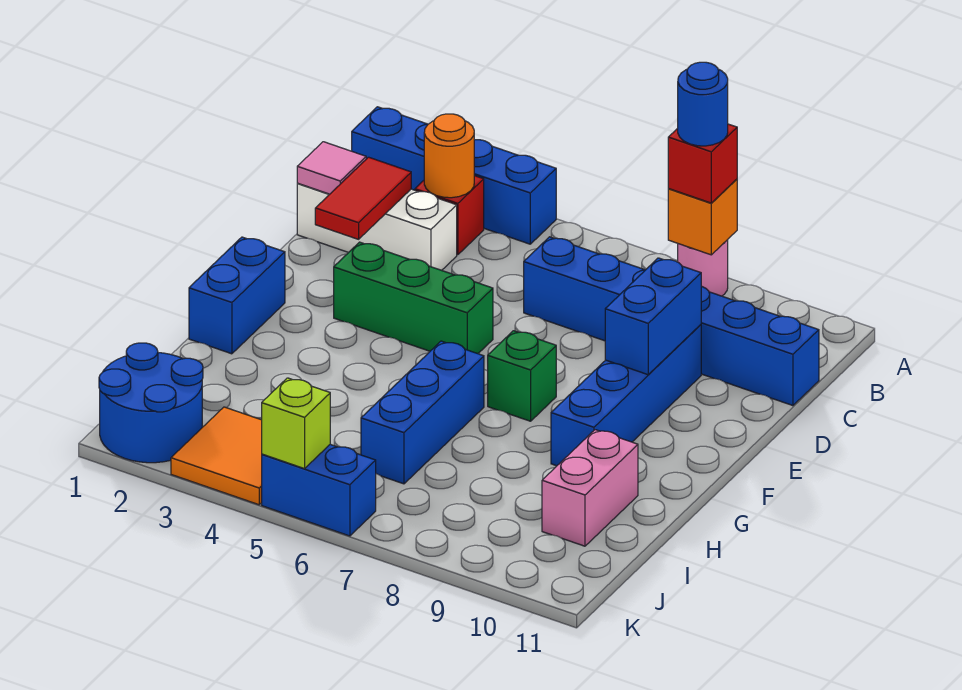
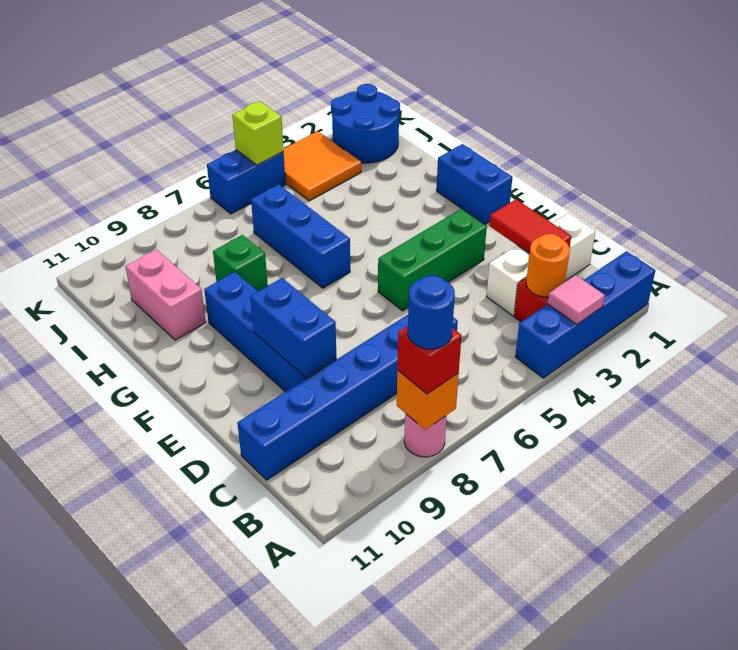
pink tile C1 level 2 -> pink tile A3 level 2
green brick F7 level 1 -> green brick H8 level 1

